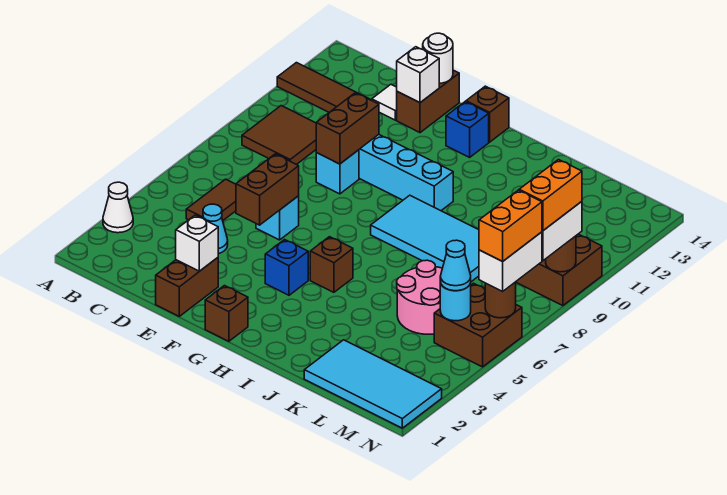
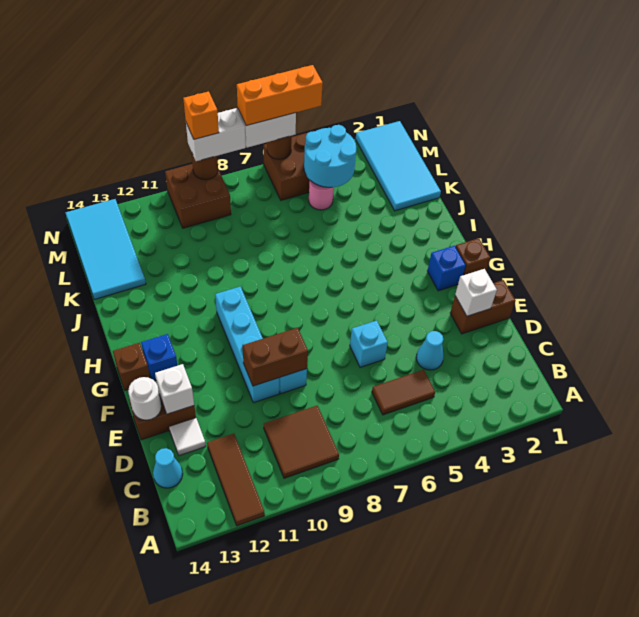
white cone A3 level 1 -> none
brown brick E5:E6 level 2 -> none
blue brick G4 level 1 -> blue brick G2 level 1
brown brick H5 level 1 -> none
cyan tile H8:K9 level 1 -> cyan tile K13:N14 level 1
pink round brick K5:L6 level 1 -> pink round brick L5 level 1
cyan round brick M5 level 2 -> cyan round brick L4:M5 level 2
cyan cone M5 level 3 -> cyan cone C14 level 1
orange brick N6:N7 level 4 -> orange brick N5:N7 level 4
orange brick N8:N9 level 4 -> orange brick N9 level 4

